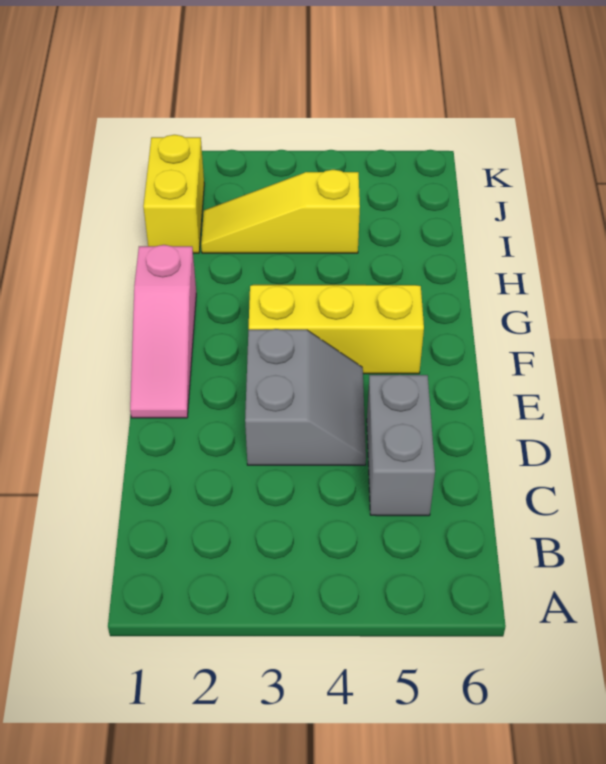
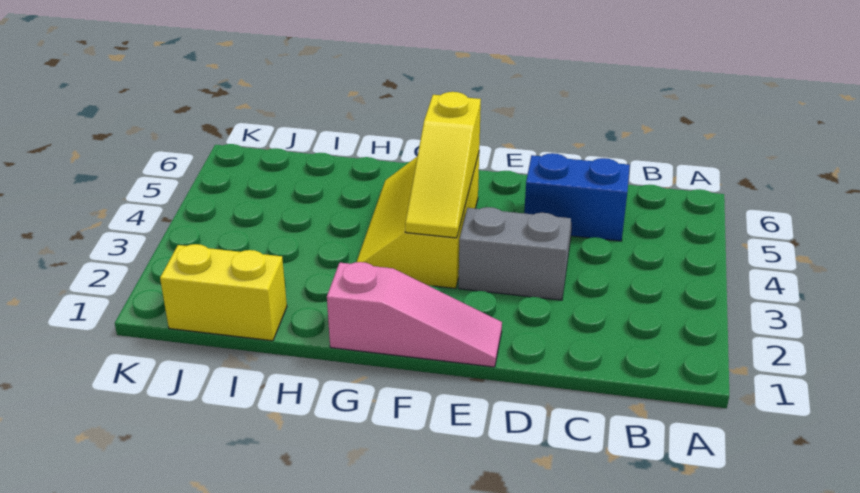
grey brick C5:D5 level 1 -> blue brick C5:D5 level 1
yellow slope I2:I4 level 1 top 4 -> yellow slope F3:F5 level 2 top 5

